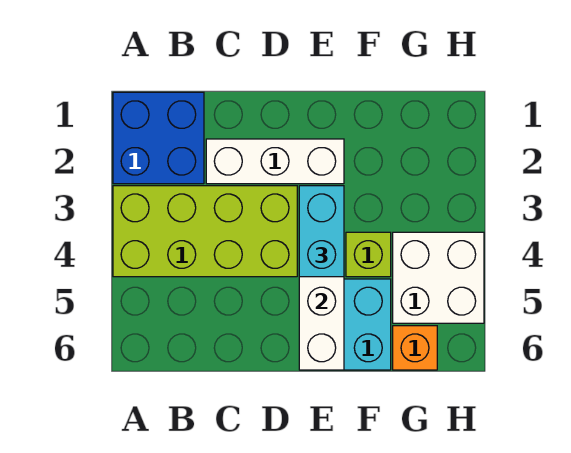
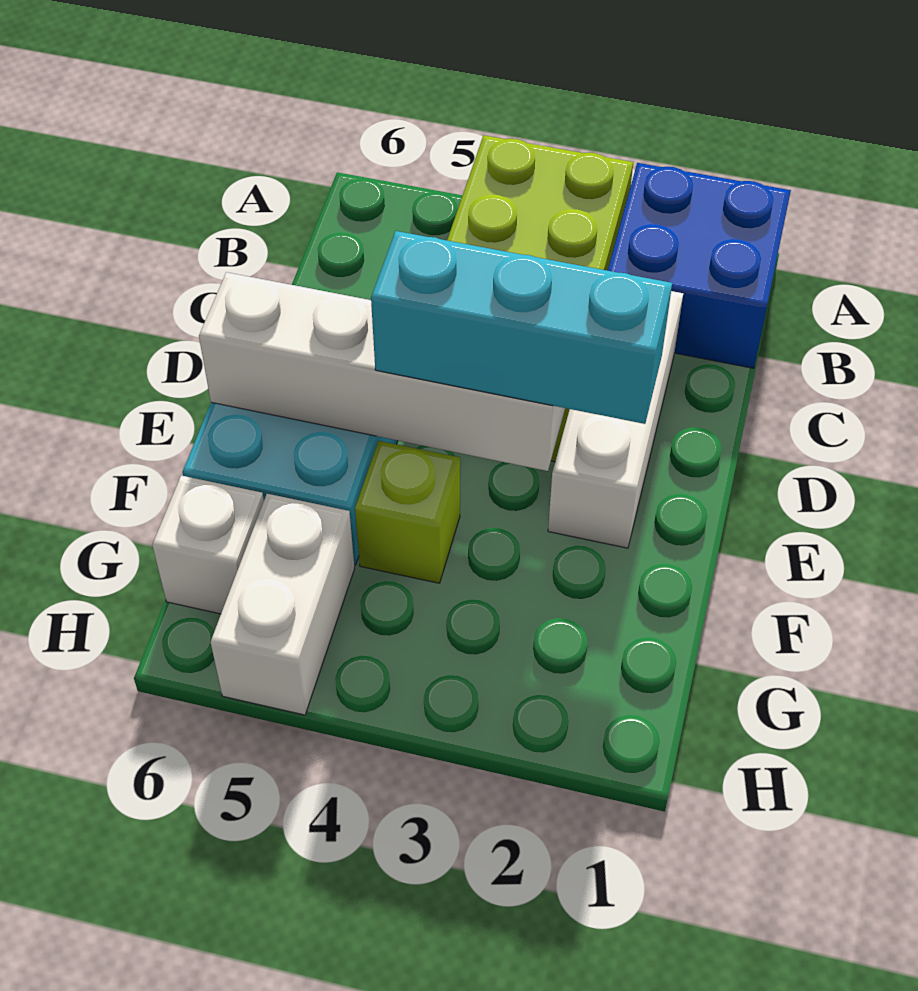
cyan brick E3:E4 level 3 -> cyan brick E2:E4 level 3
white brick G4:H5 level 1 -> white brick G5:H5 level 1
orange brick G6 level 1 -> white brick G6 level 1

